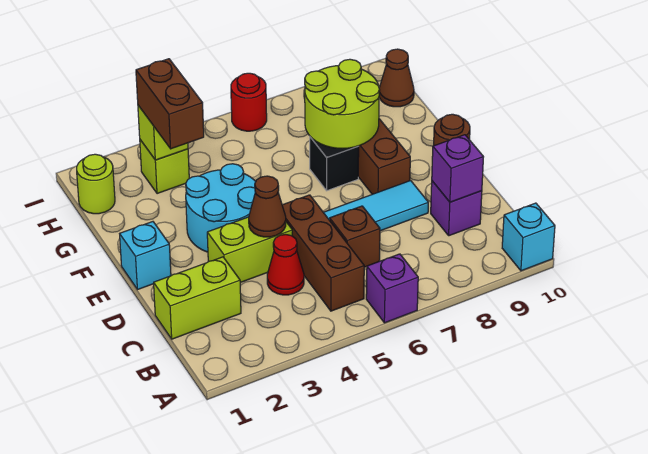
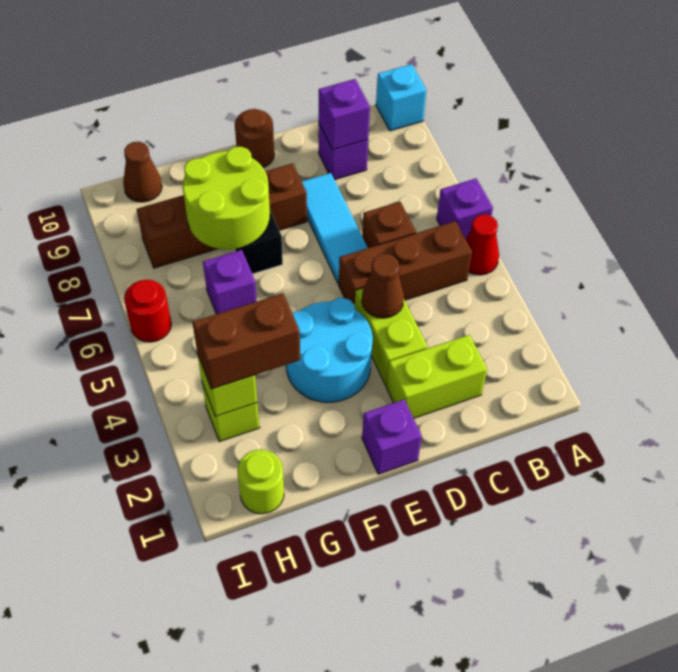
lime brick C1:C2 level 1 -> lime brick C2:D2 level 1
red cone C4 level 1 -> red cone A5 level 1
cyan brick E1 level 1 -> purple brick E1 level 1
none -> purple brick G6 level 1

